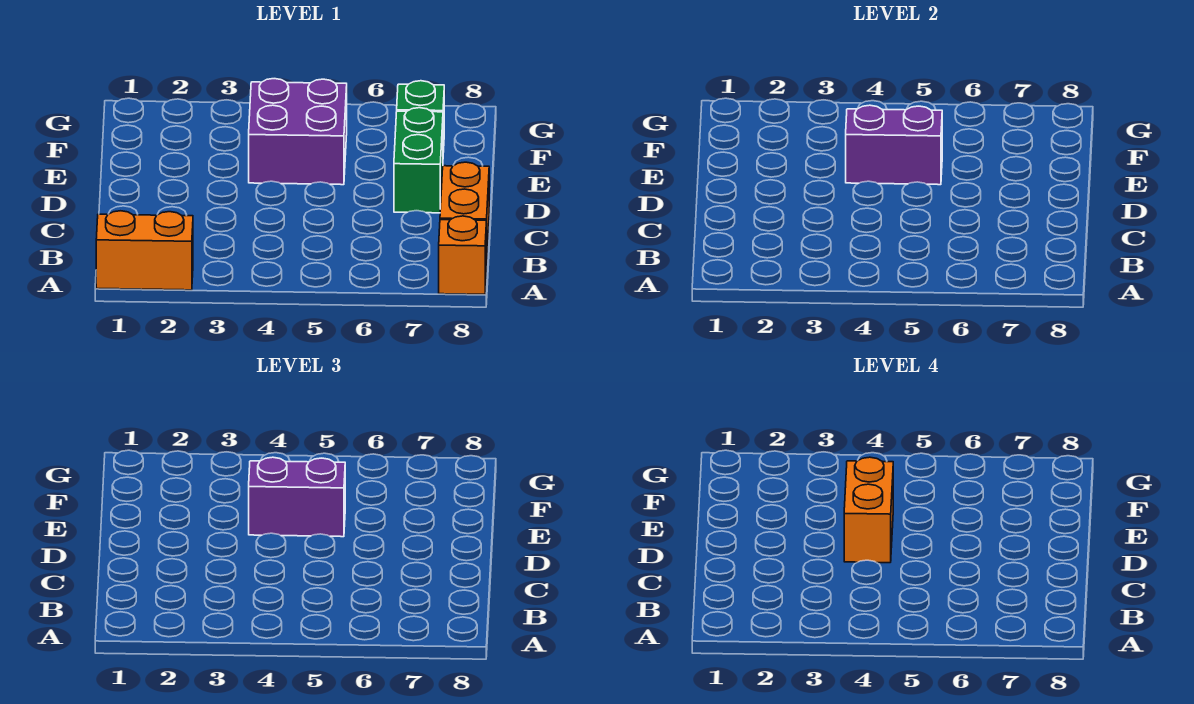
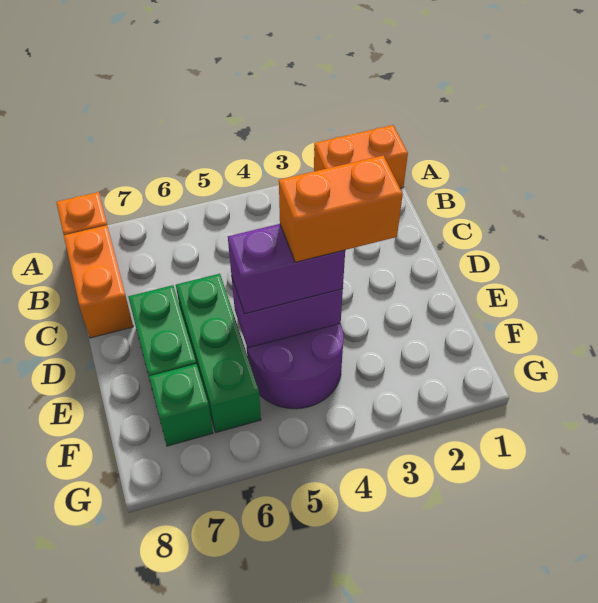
orange brick D4:E4 level 4 -> orange brick E3:E4 level 4
none -> green brick D6:F6 level 1
purple brick E4:F5 level 1 -> purple round brick E4:F5 level 1

